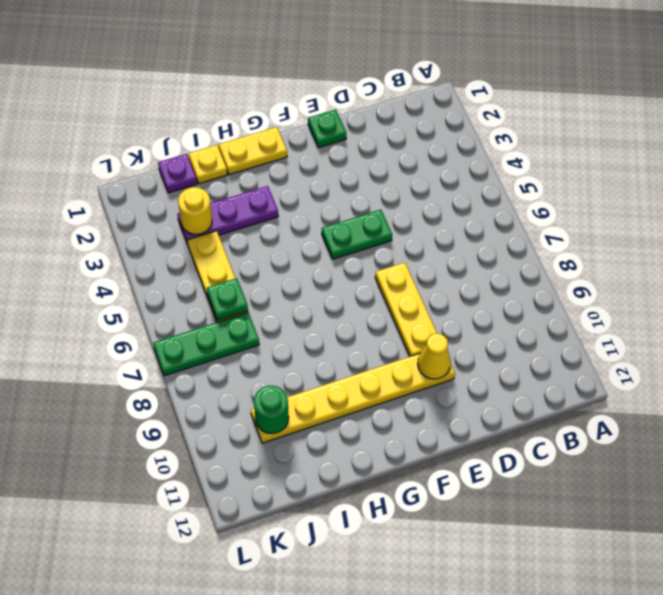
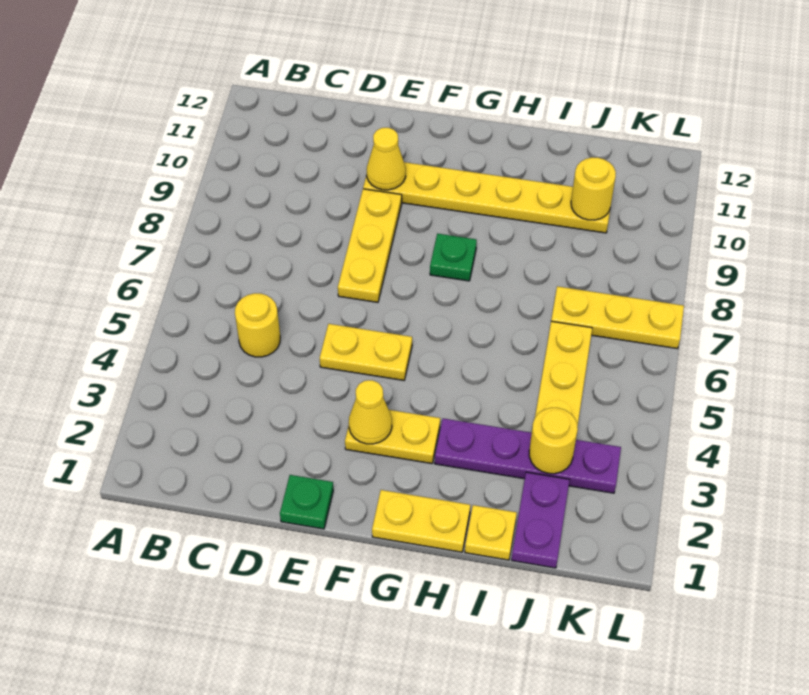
none -> yellow round brick C5 level 1
green plate E5:F5 level 1 -> yellow plate E5:F5 level 1
none -> yellow plate F3:G3 level 1
none -> yellow cone F3 level 2
purple plate H3:J3 level 1 -> purple plate H3:K3 level 1
purple plate J1 level 1 -> purple plate J1:J2 level 1
green plate J6 level 2 -> green plate G8 level 1
green plate J7:L7 level 1 -> yellow plate J7:L7 level 1
green round brick J10 level 2 -> yellow round brick J10 level 2

